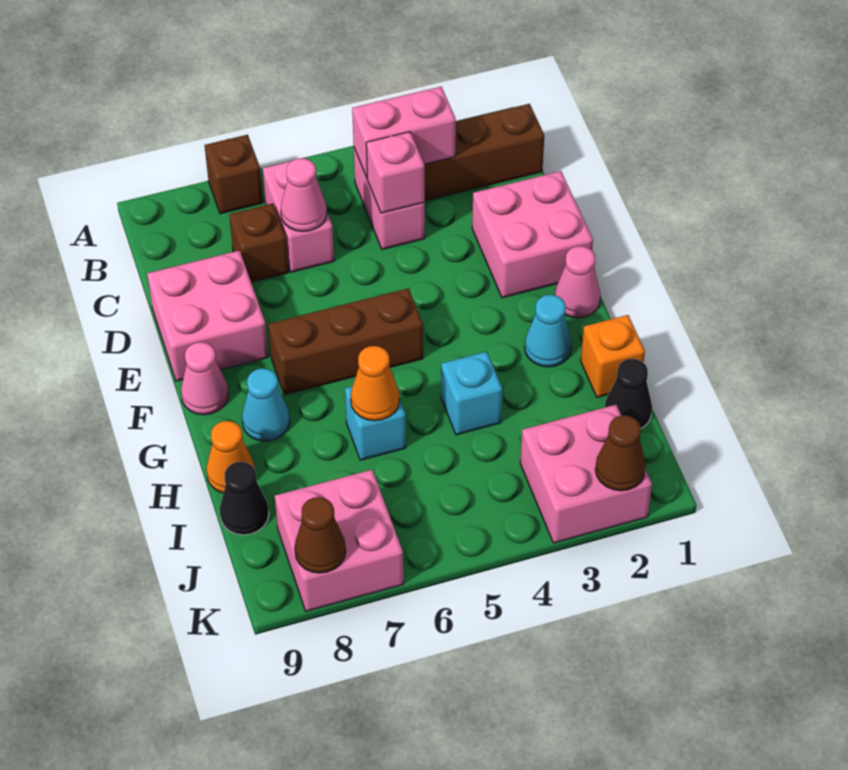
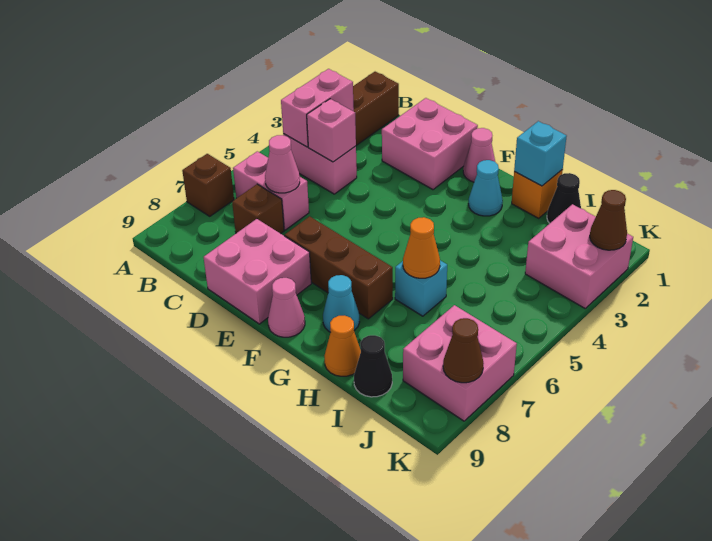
brown brick F5:F7 level 1 -> brown brick E7:G7 level 1
cyan brick H4 level 1 -> cyan brick H1 level 2

